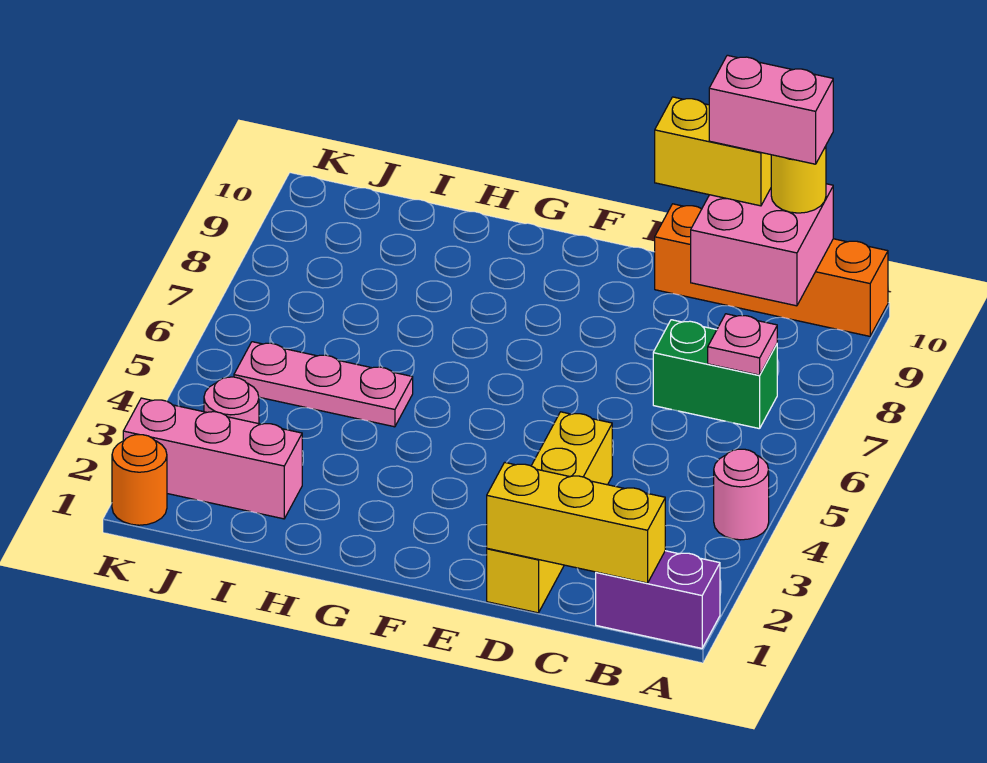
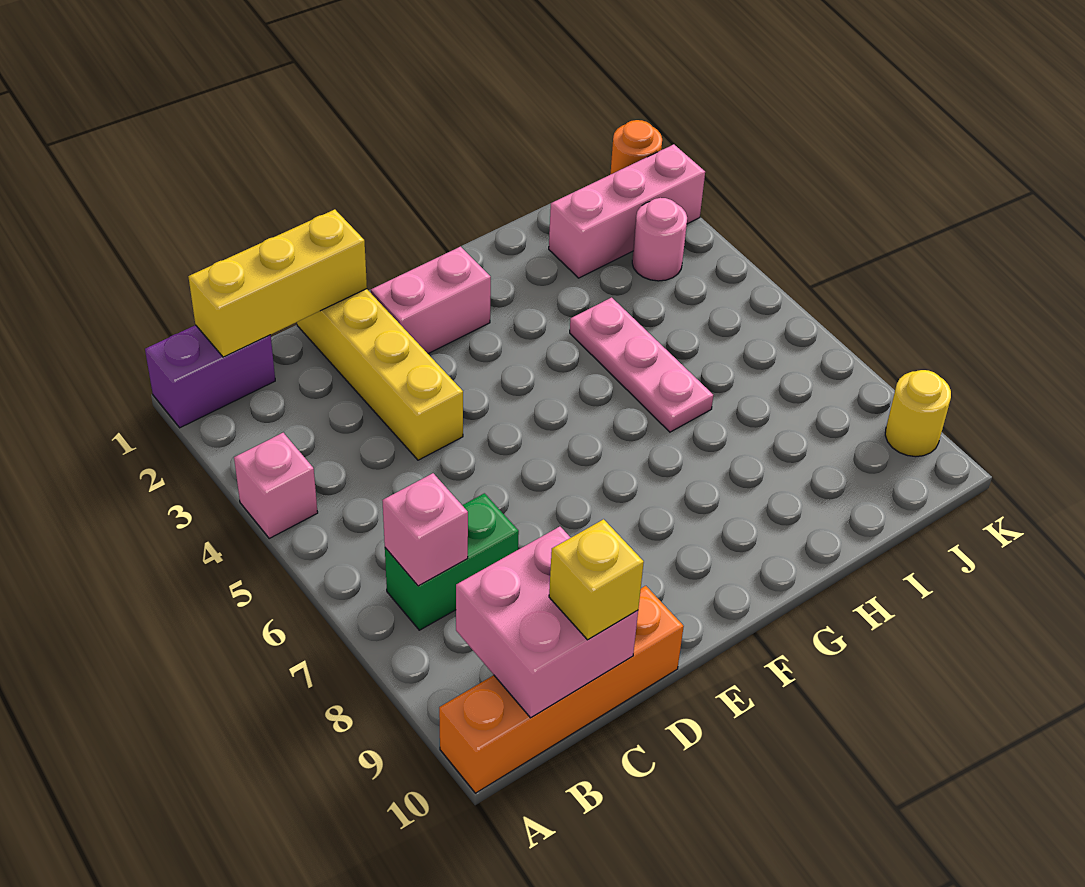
pink round brick A4 level 1 -> pink brick A4 level 1
pink plate B7 level 2 -> pink brick B7 level 2
yellow round brick B10 level 3 -> yellow round brick K9 level 1
pink brick B10:C10 level 4 -> pink brick E2:F2 level 1
yellow brick C10:D10 level 3 -> yellow brick C10 level 3
pink plate H5:J5 level 1 -> pink plate H4:H6 level 1

